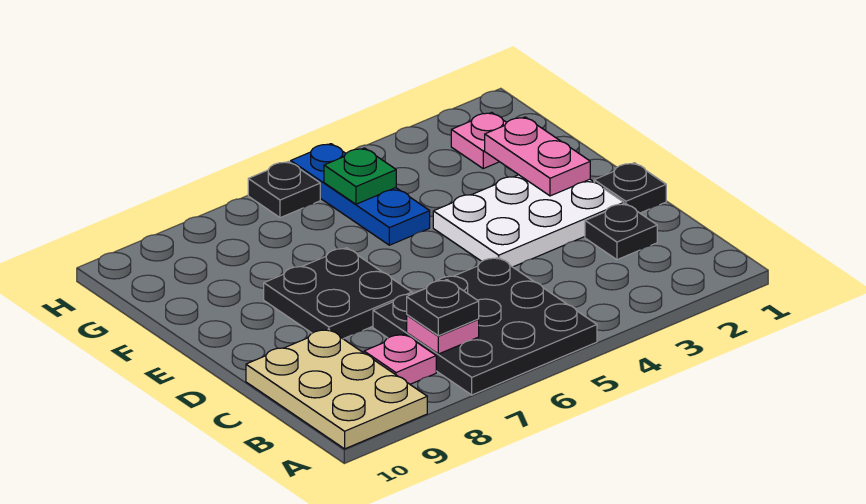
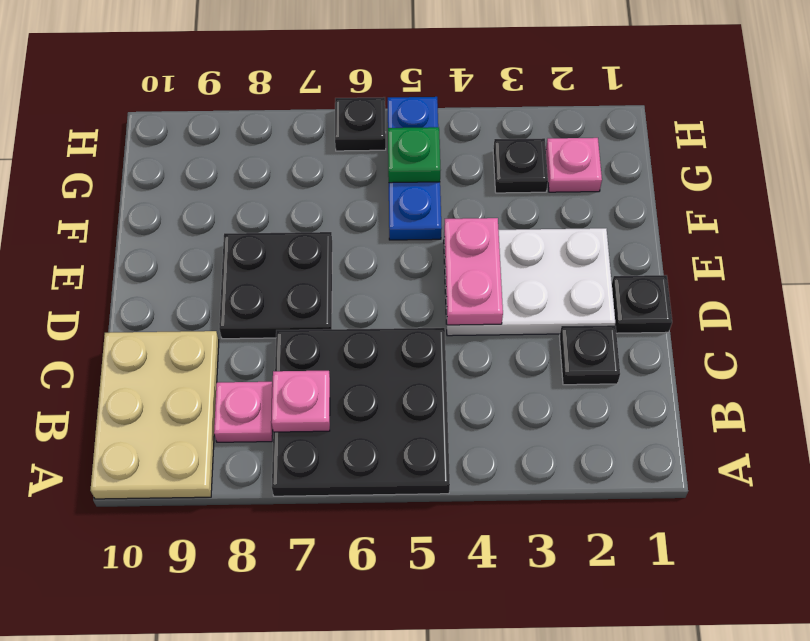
black plate B7 level 3 -> black plate G3 level 1
pink plate E2:F2 level 2 -> pink plate D4:E4 level 2

